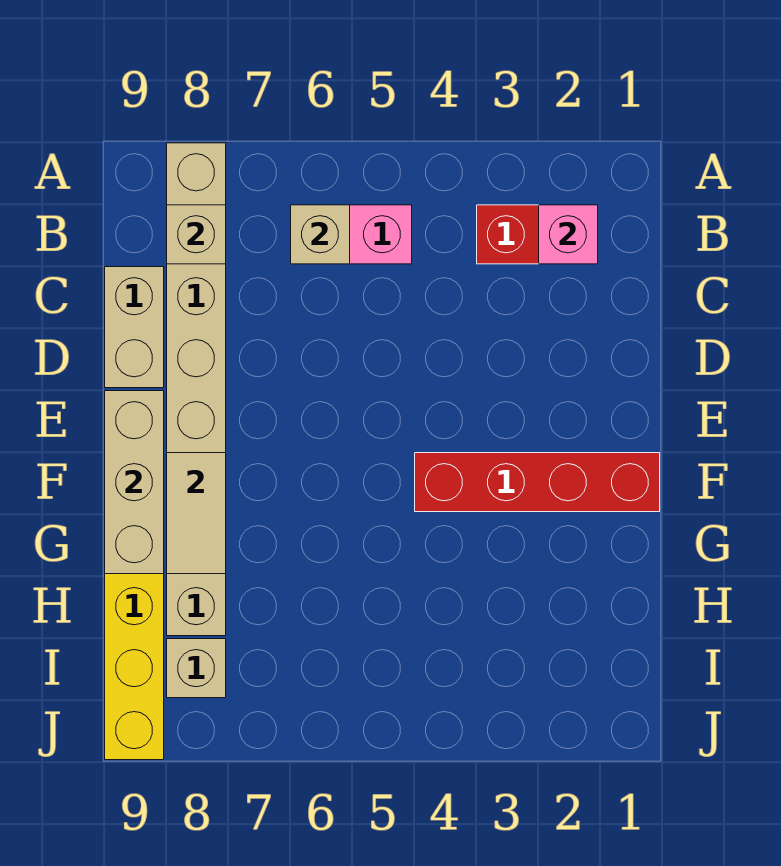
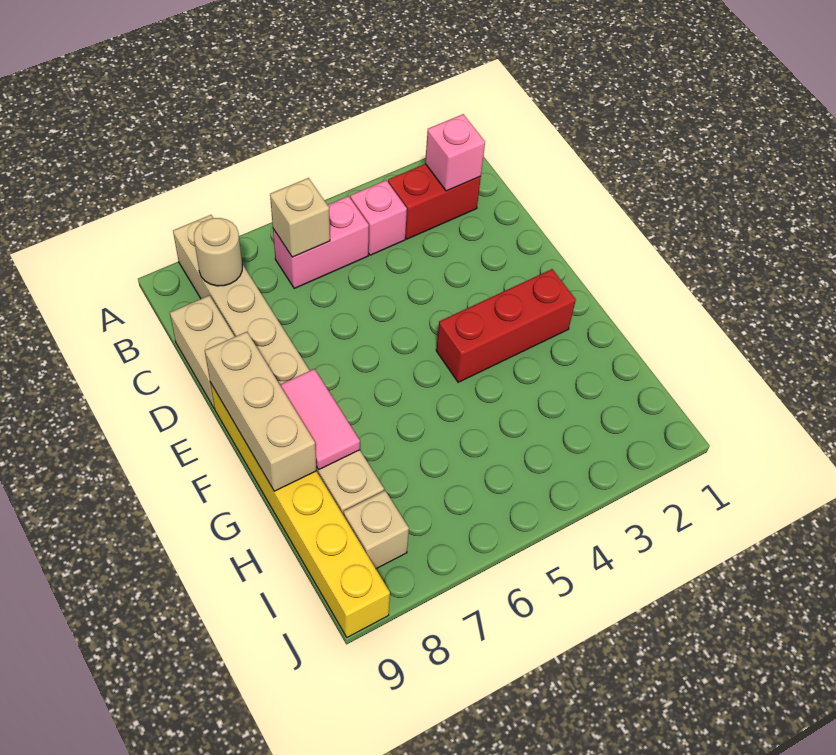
none -> pink brick B4 level 1
tan brick B8 level 2 -> tan round brick B8 level 2
red brick F1:F4 level 1 -> red brick F2:F4 level 1
tan tile F8:G8 level 2 -> pink tile F8:G8 level 2

